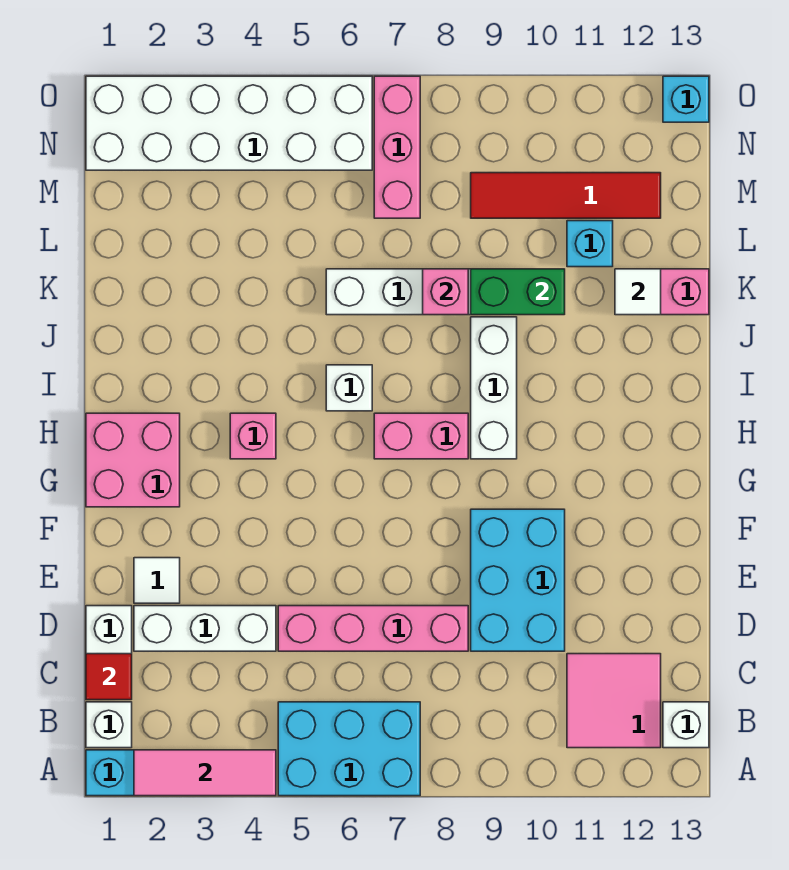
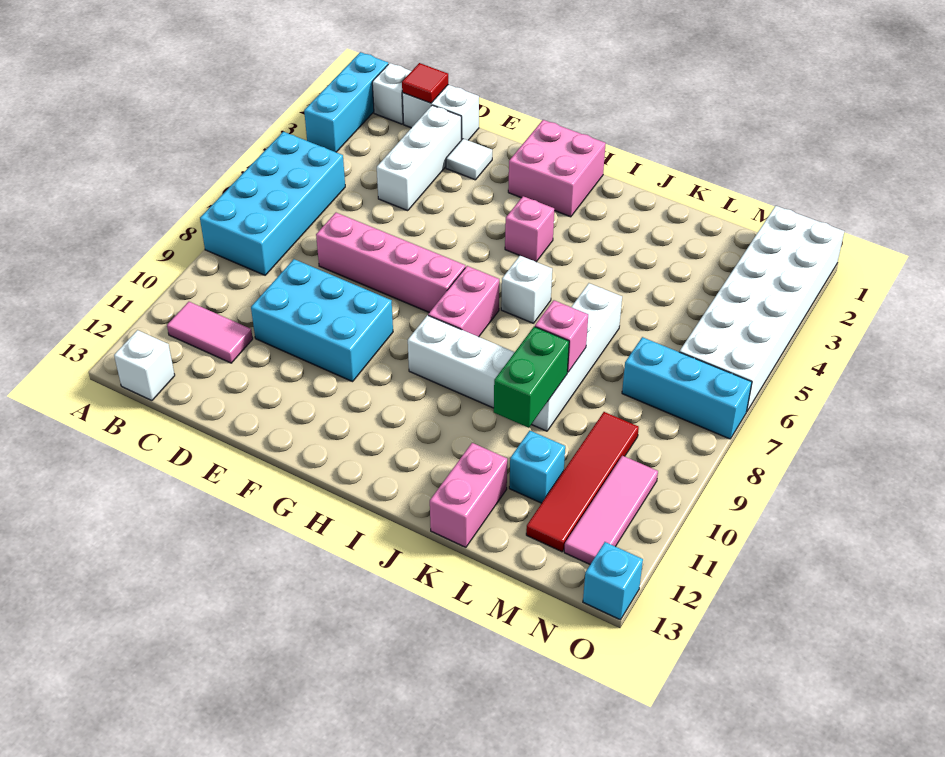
pink tile A2:A4 level 2 -> pink tile N10:N12 level 1
cyan brick A5:B7 level 1 -> cyan brick A5:B8 level 1
pink tile B11:C12 level 1 -> pink tile B11:C11 level 1
pink brick D5:D8 level 1 -> pink brick D7:G7 level 1
white tile K12 level 2 -> none
pink brick M7:O7 level 1 -> cyan brick M7:O7 level 1

